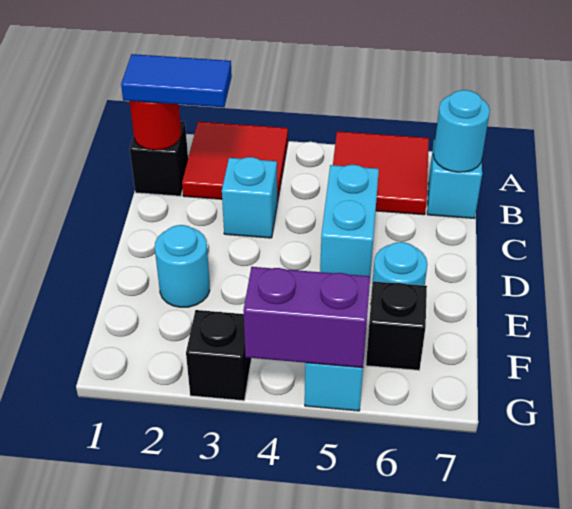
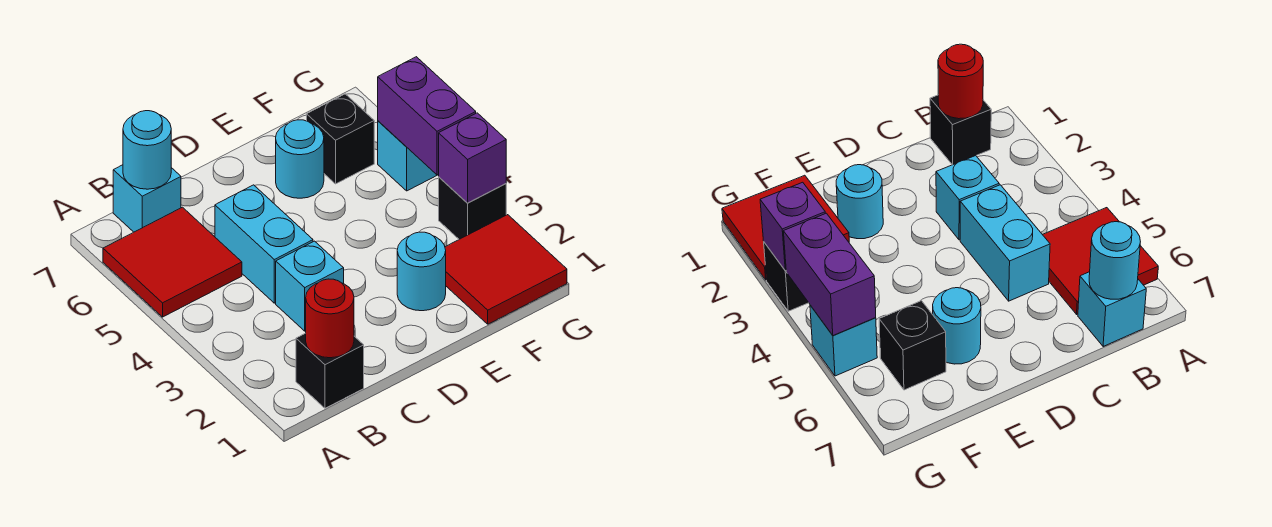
red tile A2:B3 level 1 -> red tile F1:G2 level 1
blue tile B1:B2 level 3 -> none
cyan brick C5:D5 level 1 -> cyan brick C4:C5 level 1
none -> purple brick G3 level 2

